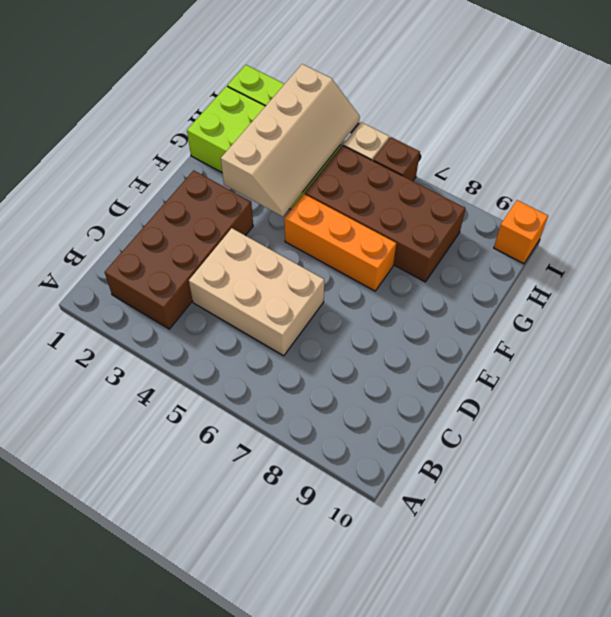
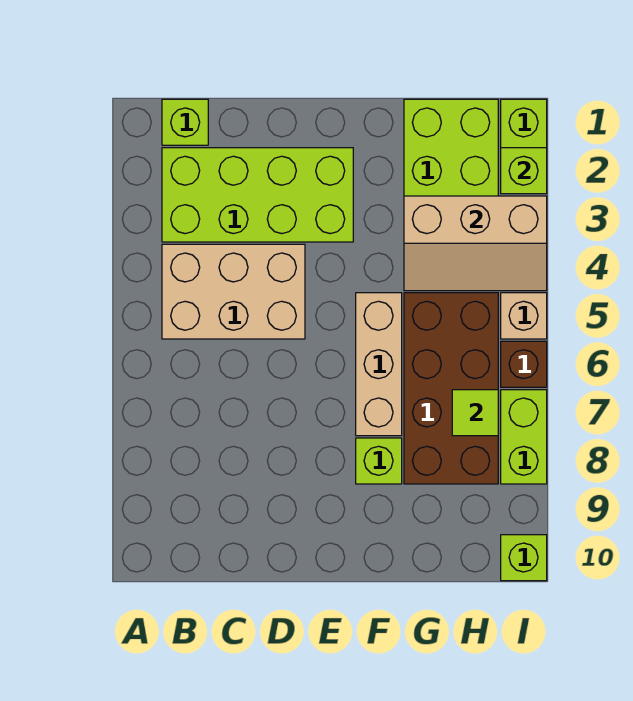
none -> lime brick B1 level 1
brown brick B2:E3 level 1 -> lime brick B2:E3 level 1
tan brick C4:D6 level 1 -> tan brick B4:D5 level 1
tan slope F3:I4 level 2 top 3 -> tan slope G3:I4 level 2 top 3
orange brick F5:F7 level 1 -> tan brick F5:F7 level 1
none -> lime brick F8 level 1
none -> lime tile H7 level 2
none -> lime brick I2 level 2
none -> lime brick I7:I8 level 1
orange brick I10 level 1 -> lime brick I10 level 1

